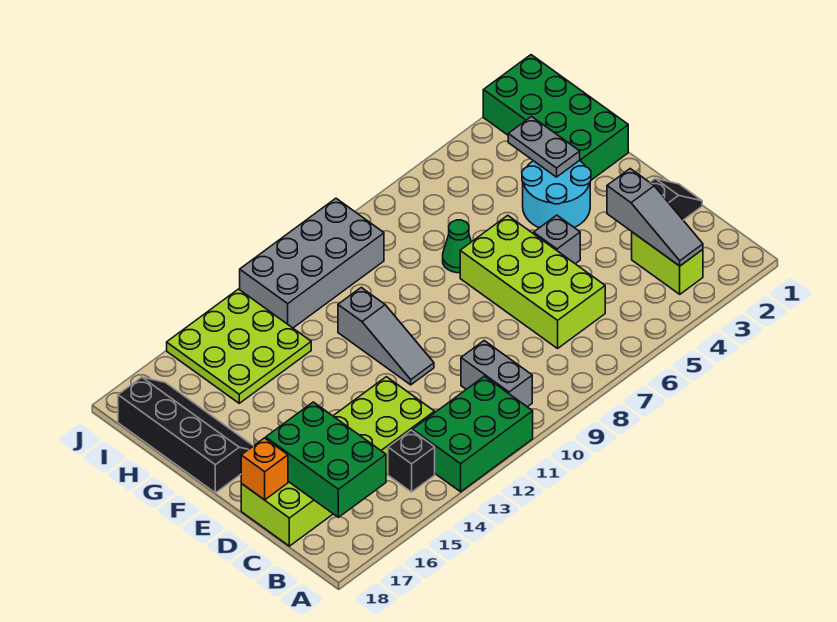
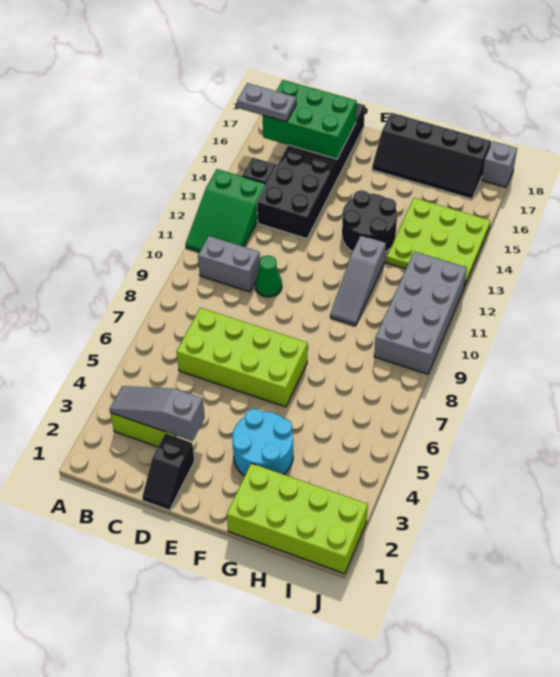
green brick A11:B13 level 1 -> green slope A11:B13 level 1 top 13
lime brick C13:D18 level 1 -> black brick C13:D18 level 1
orange brick D18 level 2 -> none
grey brick E5 level 1 -> grey brick J18 level 1
grey slope E11:G11 level 1 top G -> grey slope G10:G12 level 1 top 12
none -> black round brick F13:G14 level 1
green brick G1:J2 level 1 -> lime brick G1:J2 level 1
grey plate G3:H3 level 2 -> grey plate A16:B16 level 3
green cone G7 level 1 -> green cone D10 level 1

